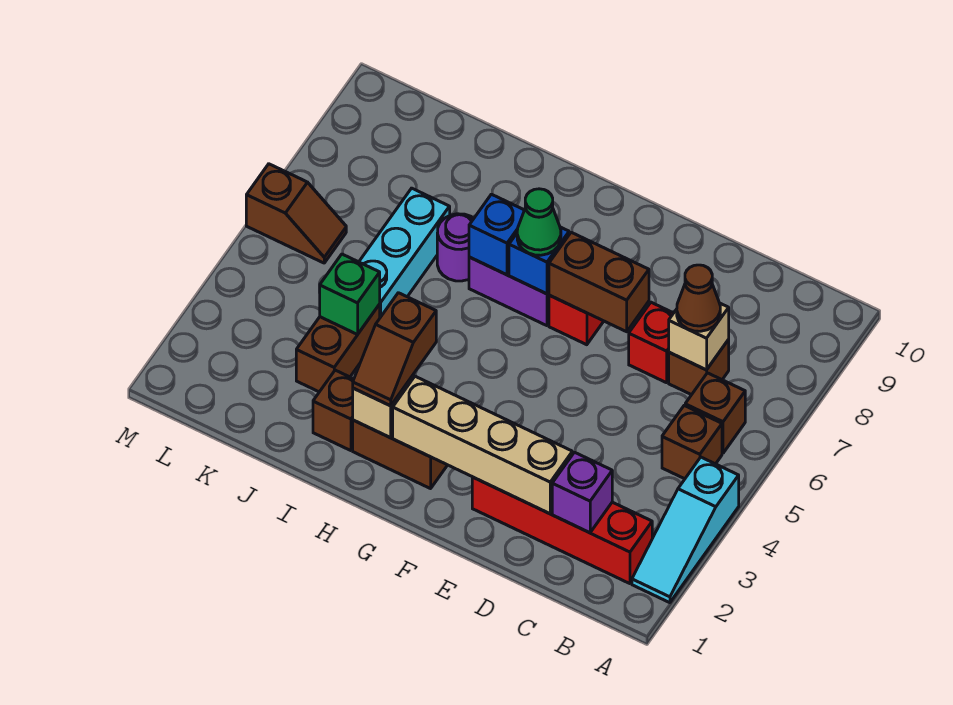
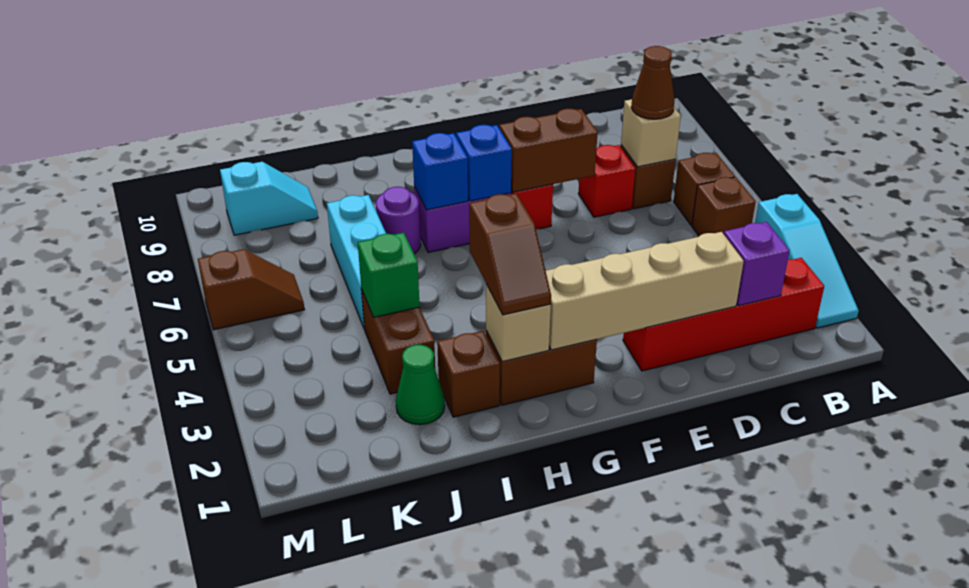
green cone G7 level 3 -> green cone J2 level 1
none -> cyan slope K9:L9 level 1 top L

